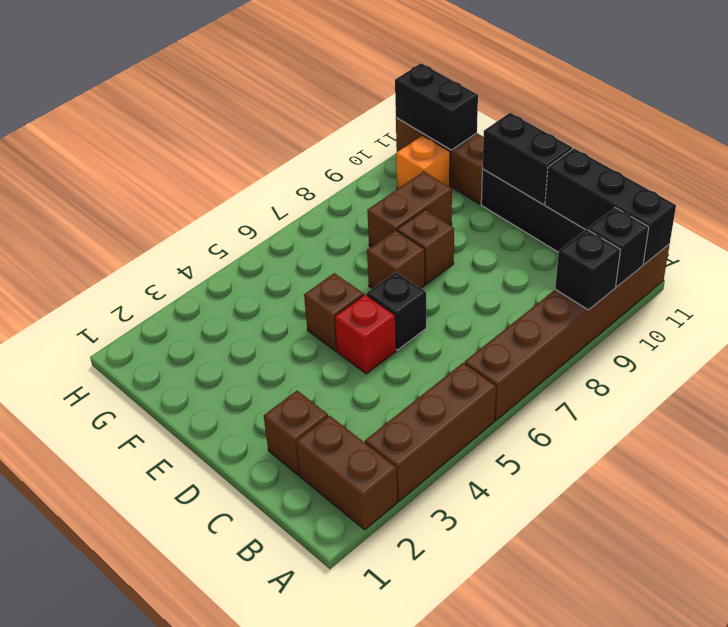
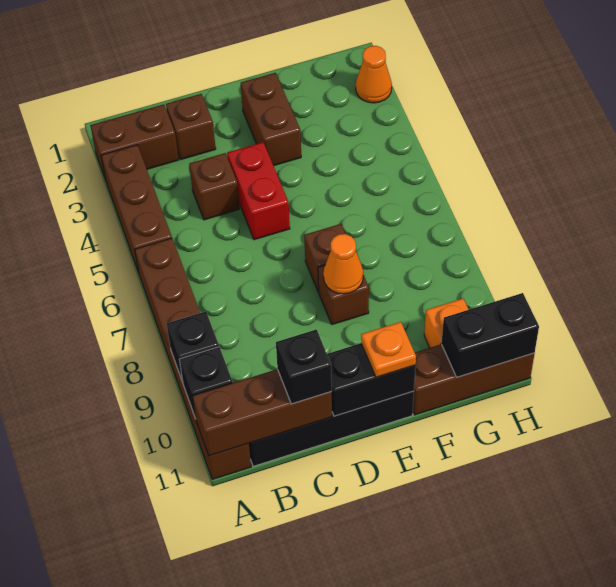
black brick A11:C11 level 2 -> brown brick A11:C11 level 2
red brick D5 level 1 -> red brick D4:D5 level 1
black brick D6 level 1 -> black brick C11 level 3
brown brick E5 level 1 -> brown brick C4 level 1
none -> orange cone E8 level 2
none -> orange plate E11 level 3
brown brick F8:F9 level 1 -> brown brick E2:E3 level 1
none -> orange cone H2 level 1

